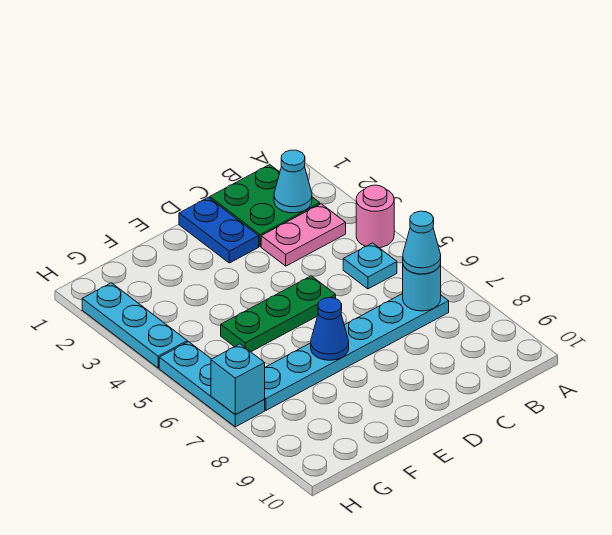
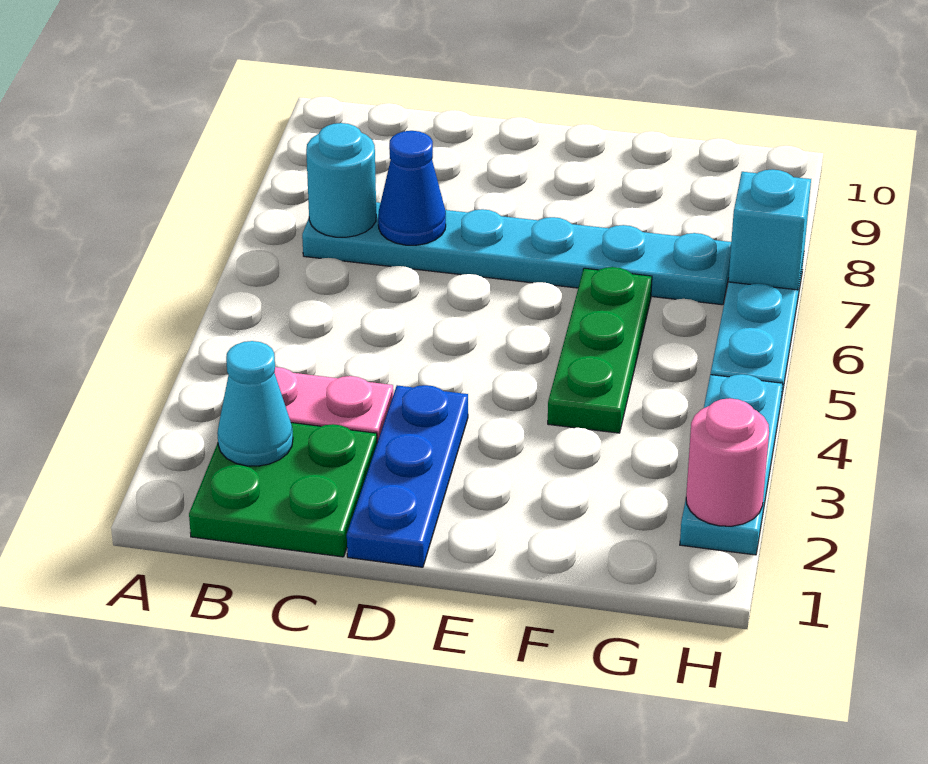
pink round brick A4 level 1 -> pink round brick H2 level 2
cyan plate B5 level 1 -> none
cyan cone B7 level 3 -> none
blue plate D1:D2 level 1 -> blue plate D1:D3 level 1
green plate D5:F5 level 1 -> green plate F4:F6 level 1
blue cone E7 level 2 -> blue cone C7 level 2

